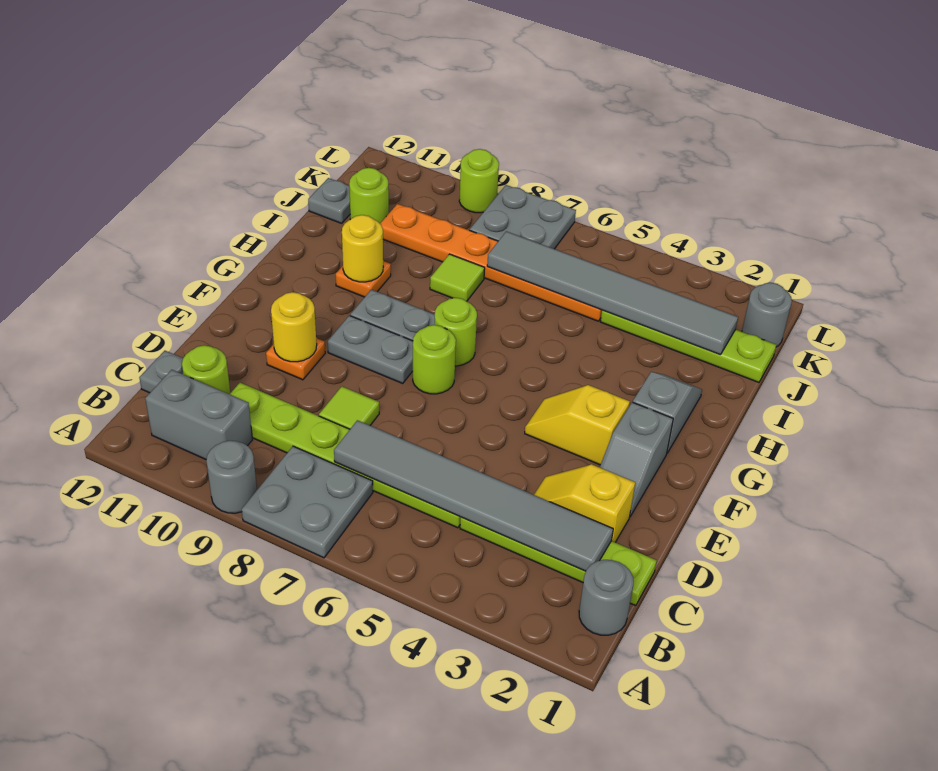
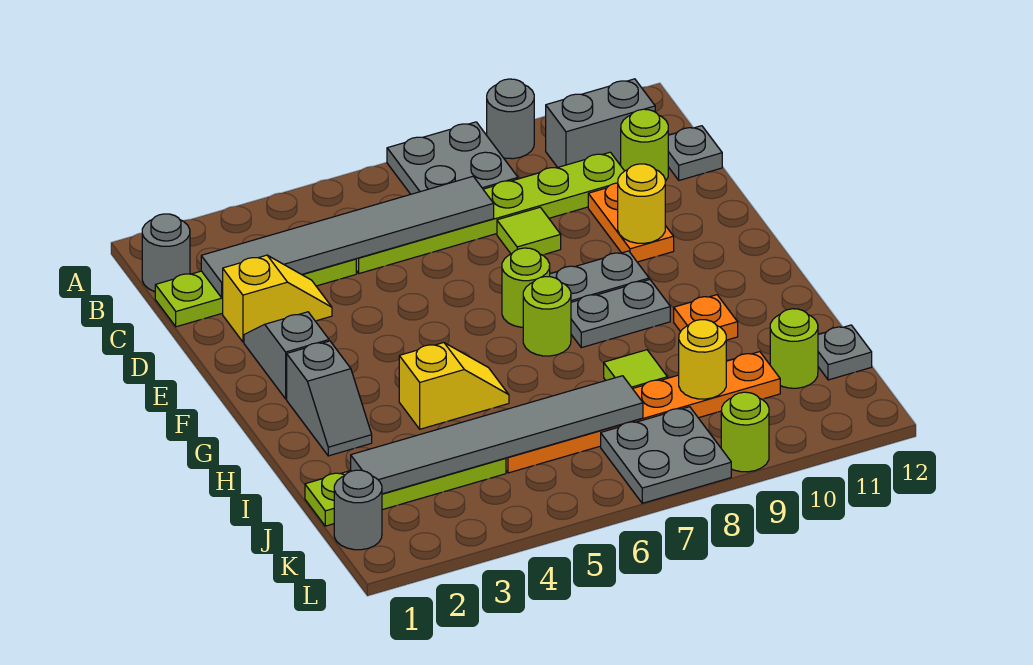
orange plate E10 level 1 -> orange plate D10:E10 level 1
yellow slope F3:F4 level 1 top 3 -> yellow slope H4:H5 level 1 top 4
yellow round brick H10 level 2 -> yellow round brick J9 level 2

